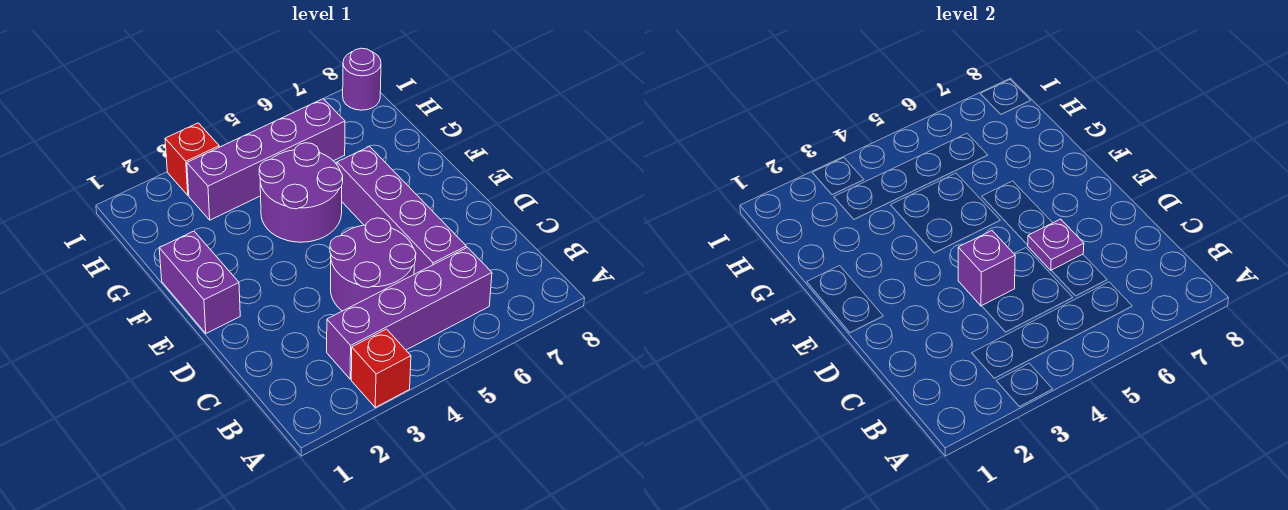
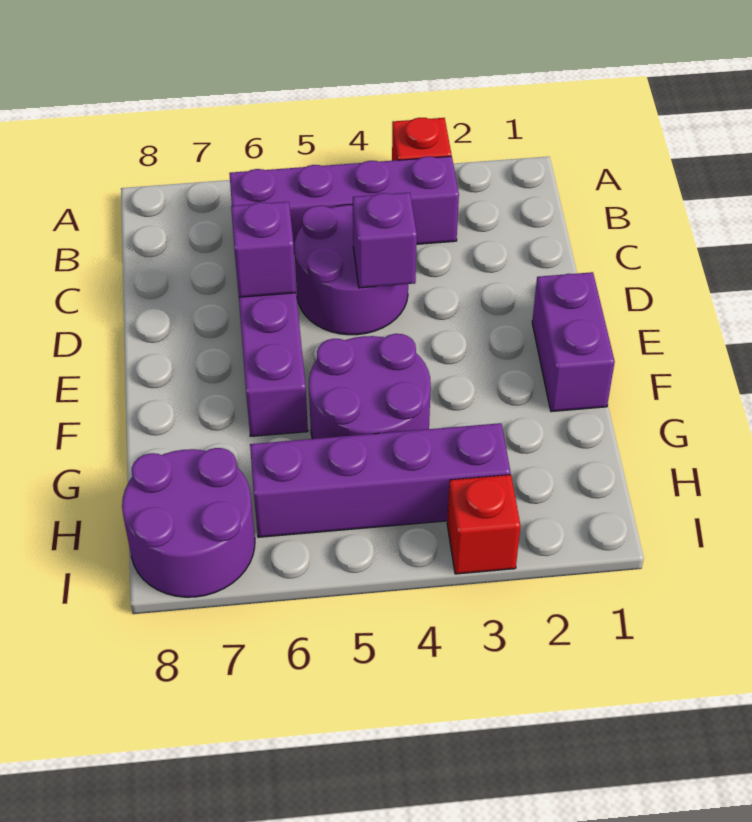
purple plate D6 level 2 -> purple brick D6 level 2
purple round brick I8 level 1 -> purple round brick H7:I8 level 1

